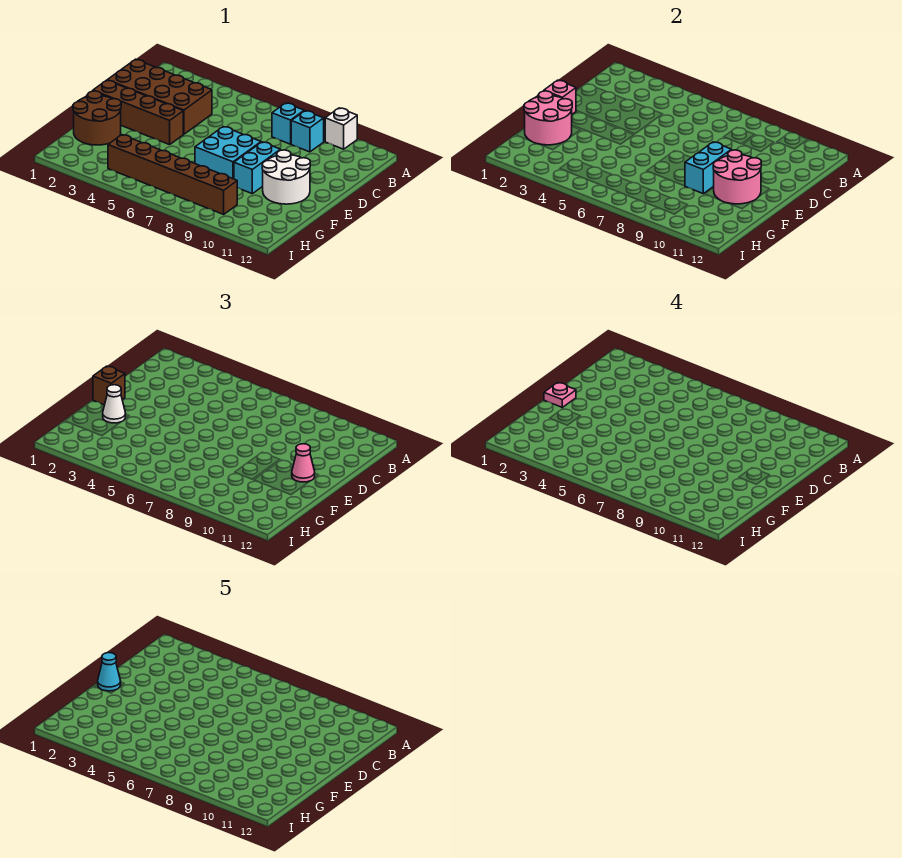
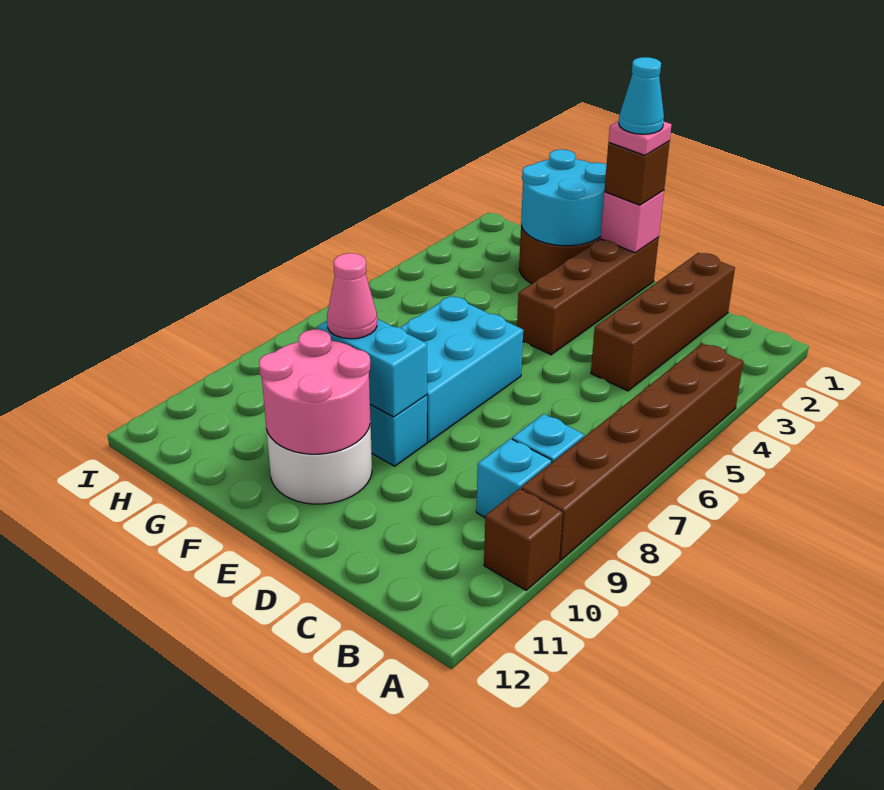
white brick A10 level 1 -> brown brick A10 level 1
brown brick C1:D4 level 1 -> brown brick C1:C4 level 1
cyan brick E7:F8 level 1 -> cyan brick E6:F8 level 1
pink cone E11 level 3 -> pink cone F9 level 3
pink round brick F1:G2 level 2 -> cyan round brick F1:G2 level 2
white cone F2 level 3 -> none
brown brick H4:H9 level 1 -> brown brick A4:A9 level 1

